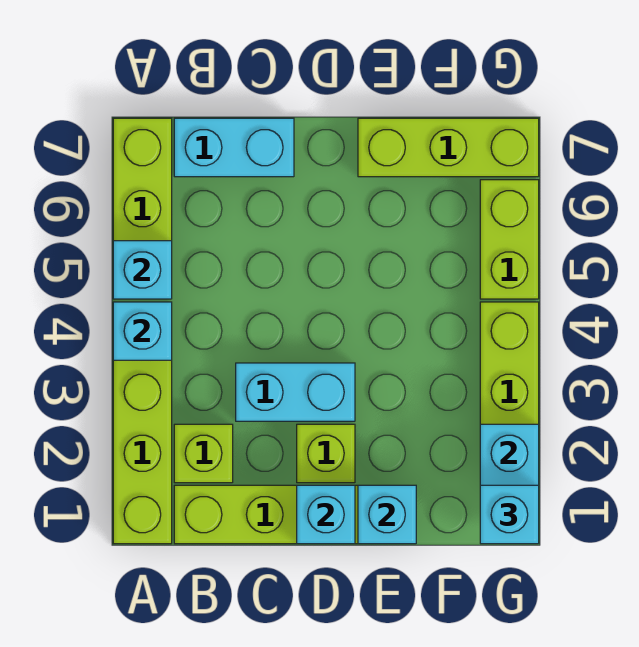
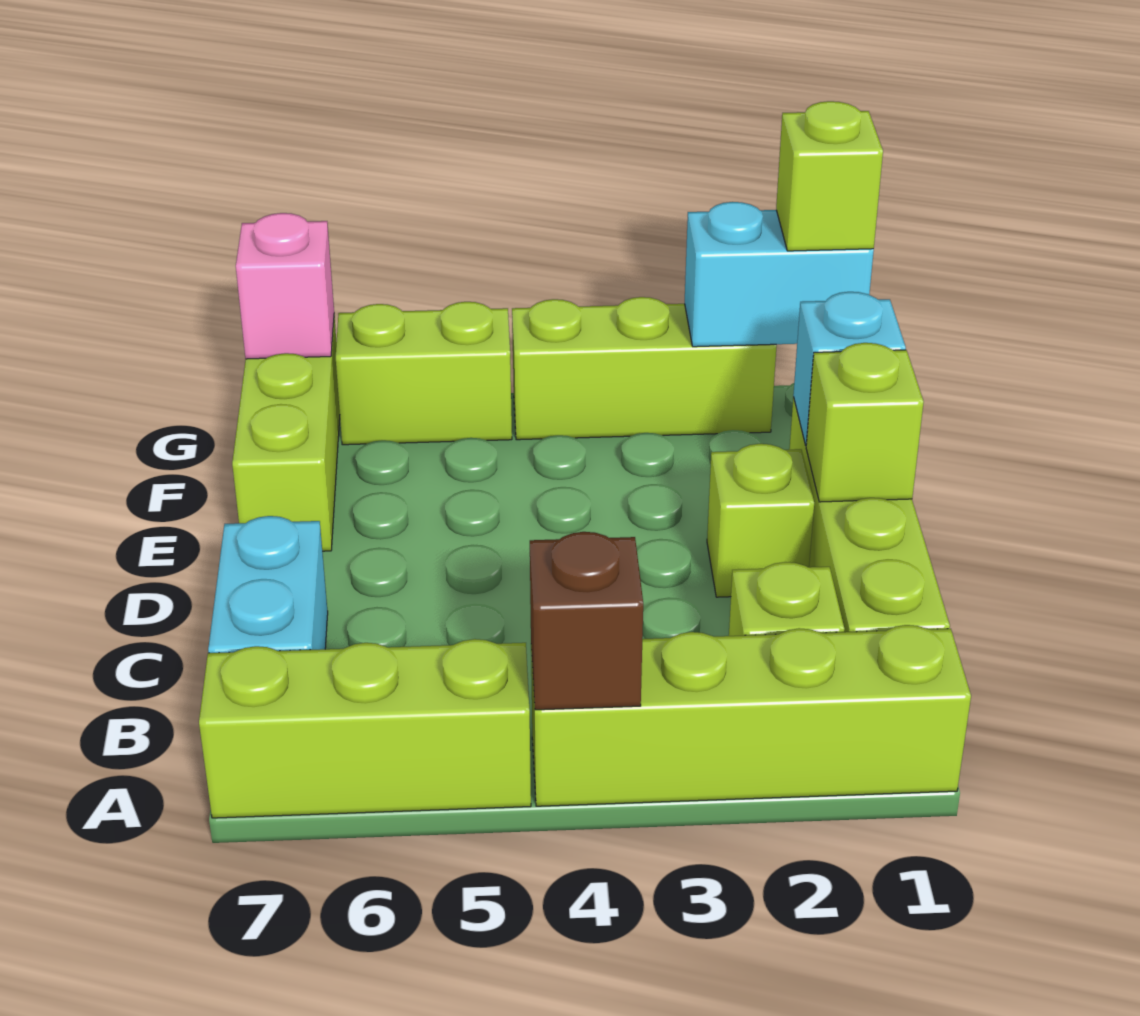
cyan brick A4 level 2 -> brown brick A4 level 2
cyan brick A5 level 2 -> none
cyan brick C3:D3 level 1 -> none
cyan brick D1 level 2 -> lime brick D1 level 2
cyan brick G1 level 3 -> lime brick G1 level 3
none -> pink brick G7 level 2

